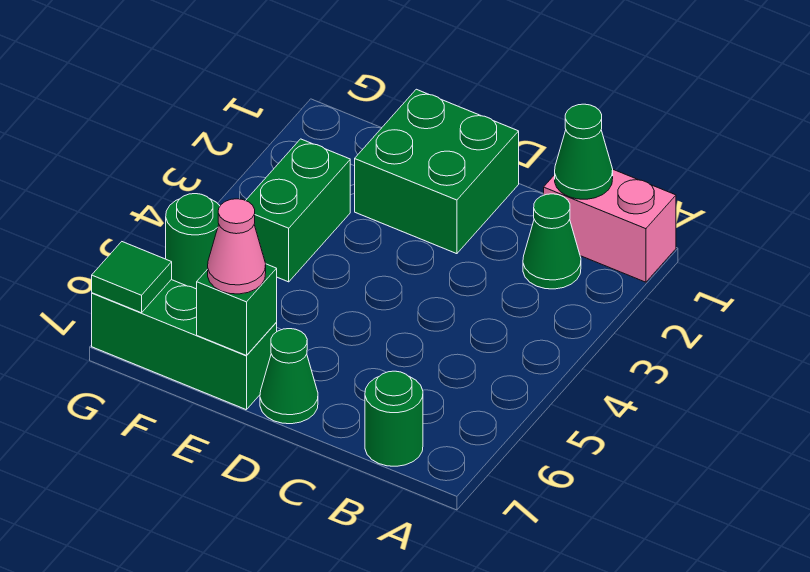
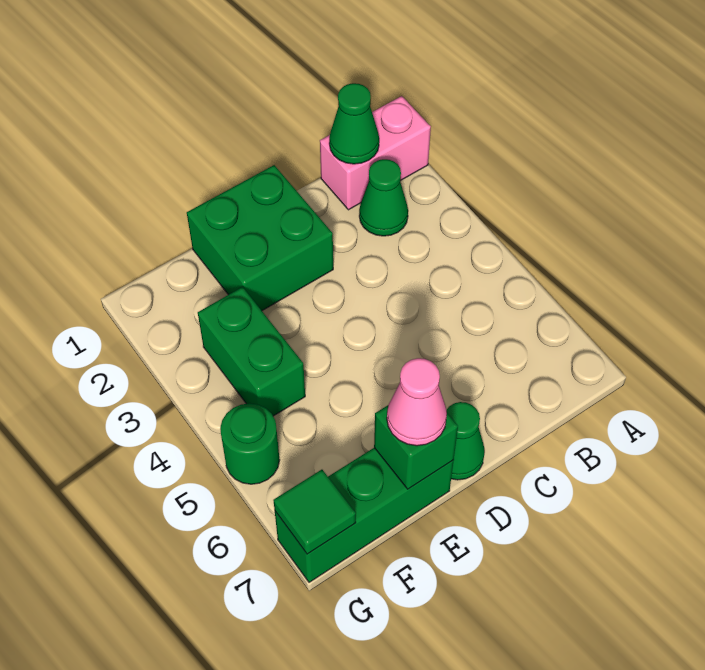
green round brick B7 level 1 -> none

